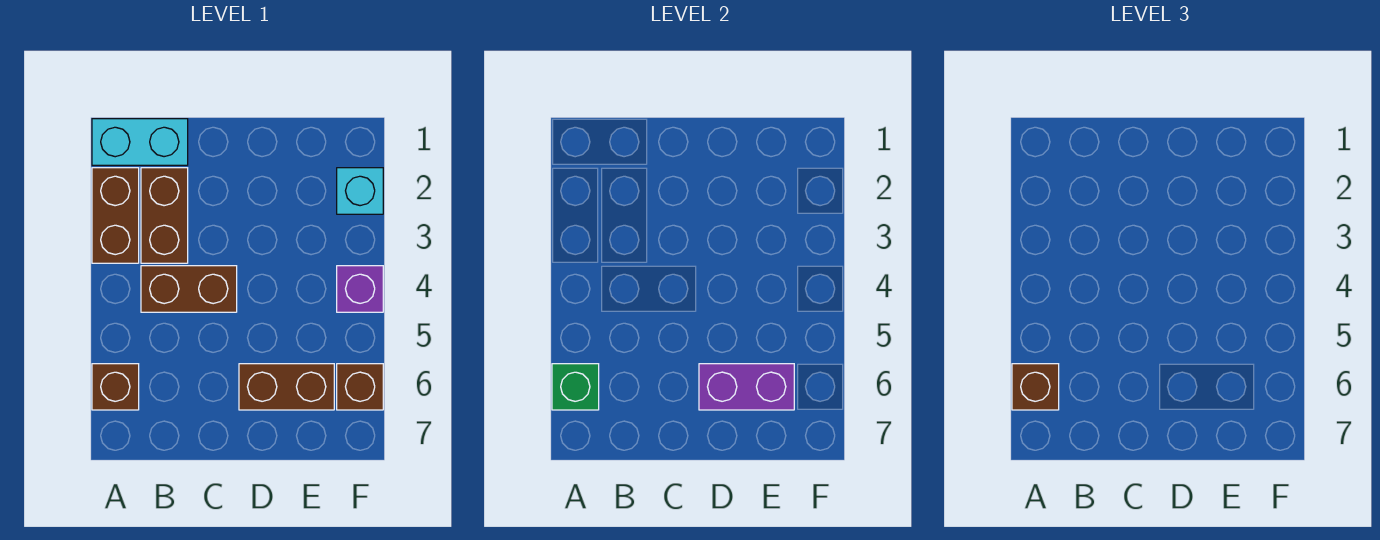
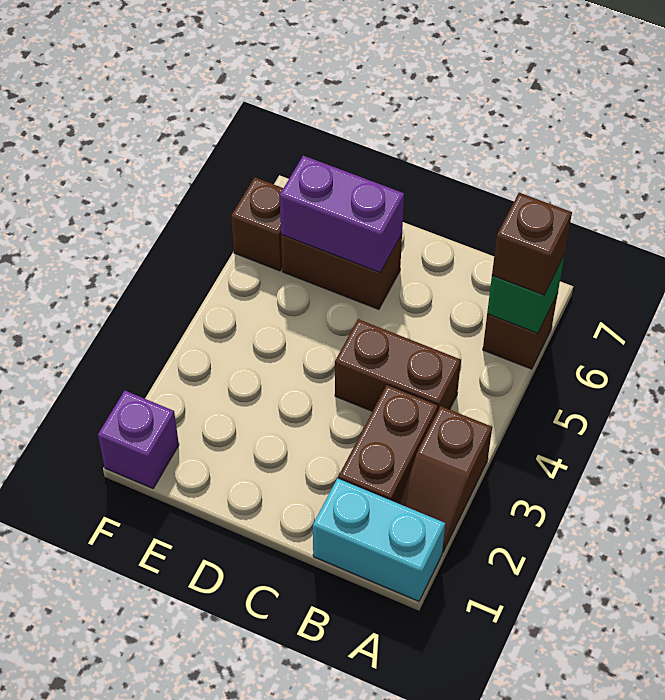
brown brick A2:A3 level 1 -> brown slope A2:A3 level 1 top 3
cyan brick F2 level 1 -> none
purple brick F4 level 1 -> purple brick F1 level 1

